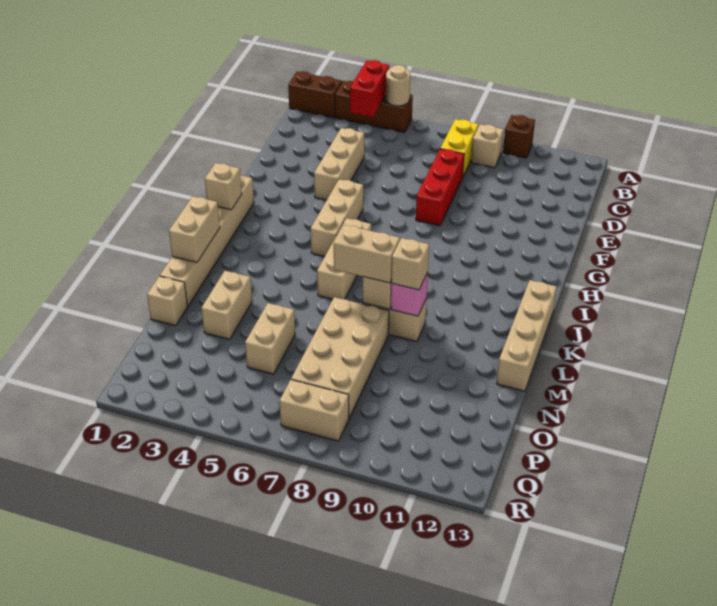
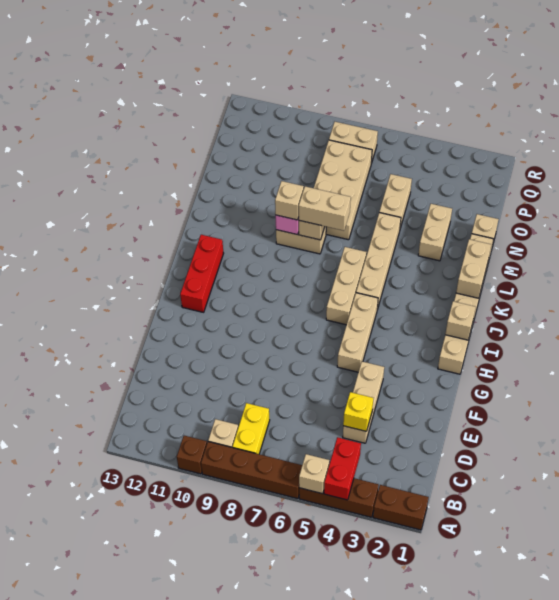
tan round brick A5 level 2 -> tan brick A5 level 2
none -> brown brick A6:A9 level 1
none -> yellow brick D4 level 2
red brick D8:F8 level 1 -> red brick H12:J12 level 1
tan brick J13:M13 level 1 -> tan brick J5:M5 level 1

